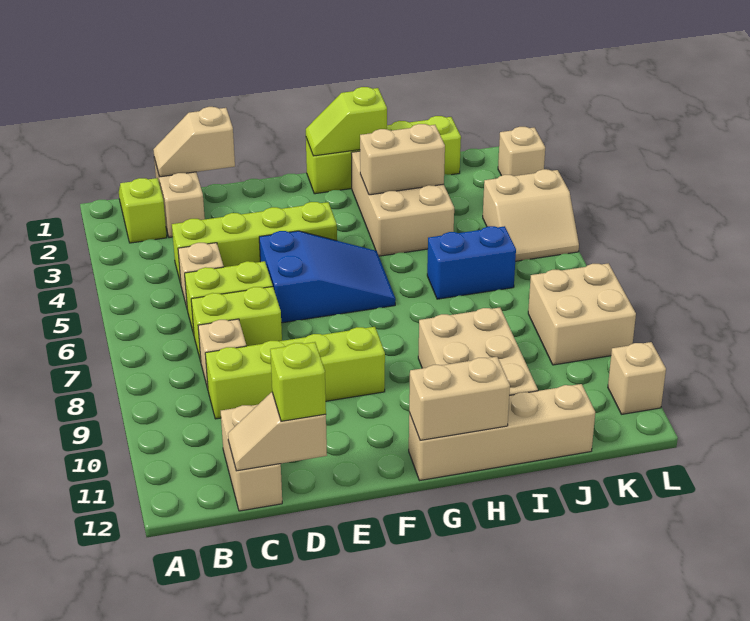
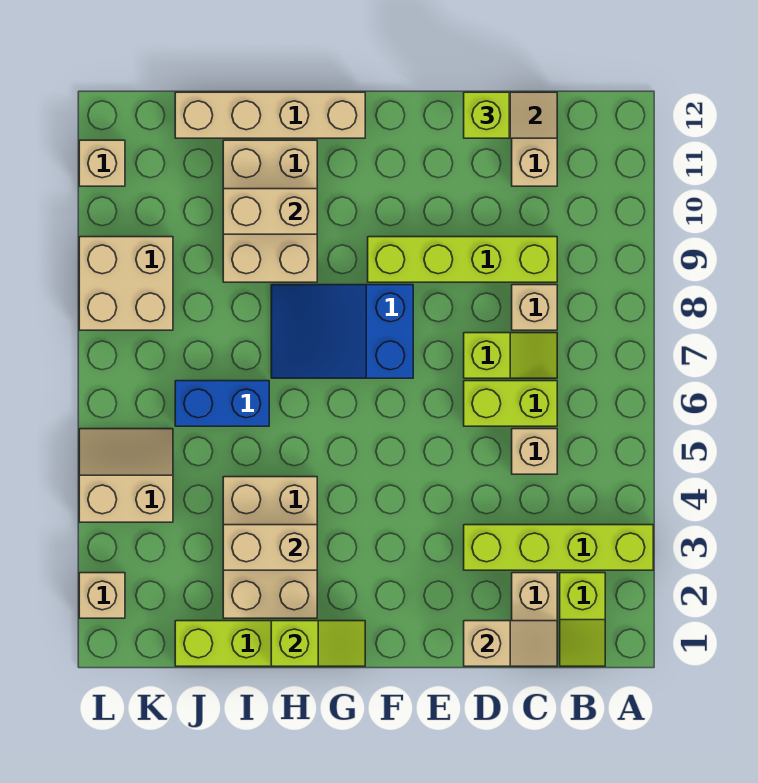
lime brick C4:F4 level 1 -> lime brick A3:D3 level 1
lime brick C7:D7 level 1 -> lime slope C7:D7 level 1 top D
blue slope E5:G6 level 1 top E -> blue slope F7:H8 level 1 top F
tan brick G12:H12 level 2 -> tan brick H10:I10 level 2

